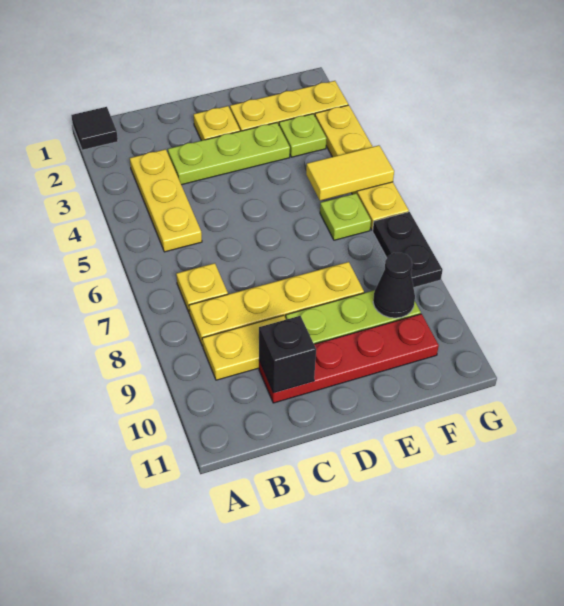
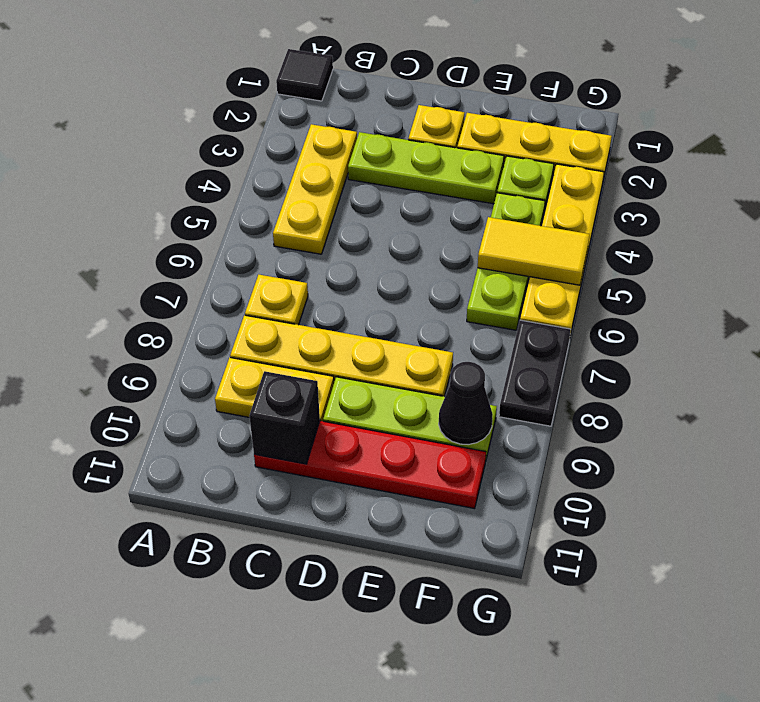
lime plate F6 level 1 -> lime plate F4:F6 level 1

